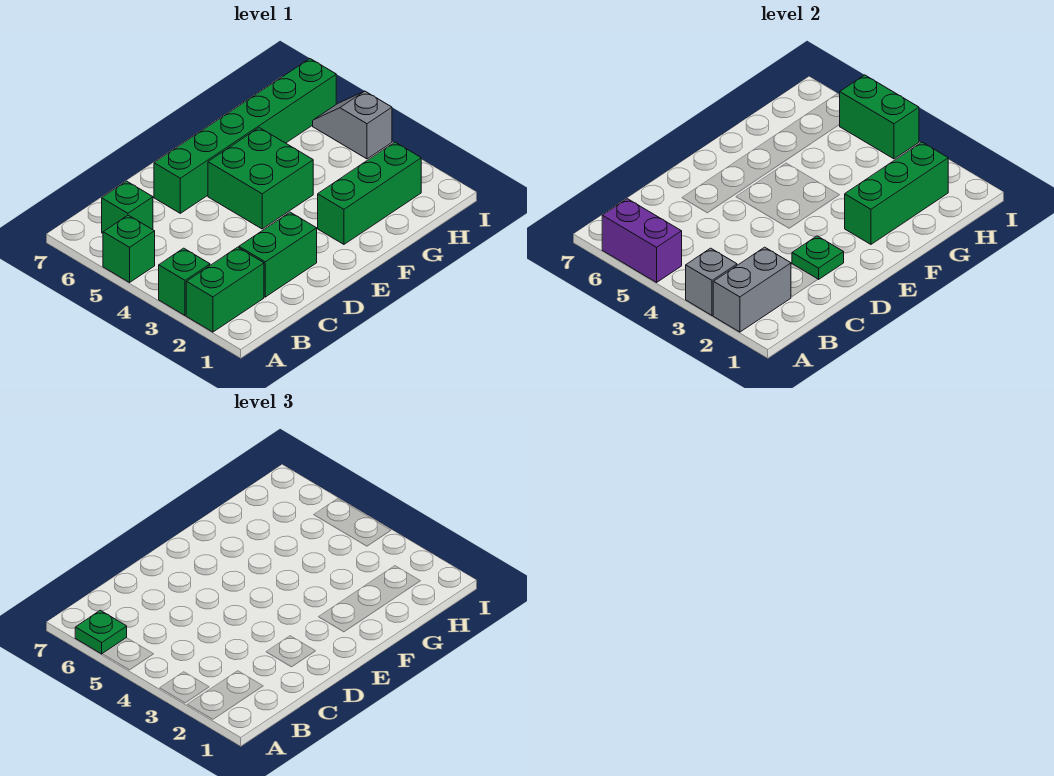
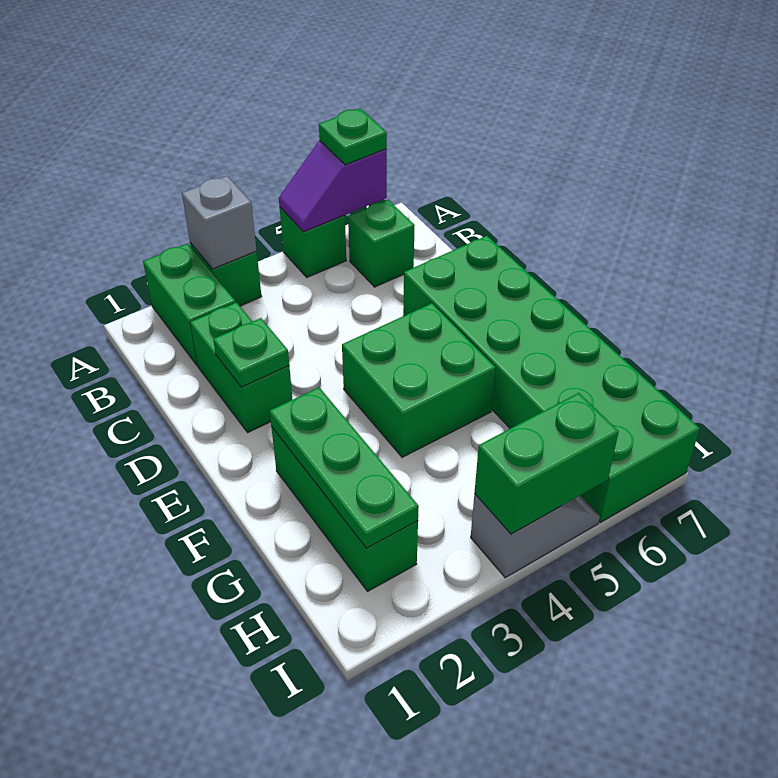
grey brick A2:B2 level 2 -> none
purple brick A5:A6 level 2 -> purple slope A5:A6 level 2 top 6
green brick D6:I6 level 1 -> green brick D6:I7 level 1
green brick F2:H2 level 2 -> green plate F2:H2 level 2

